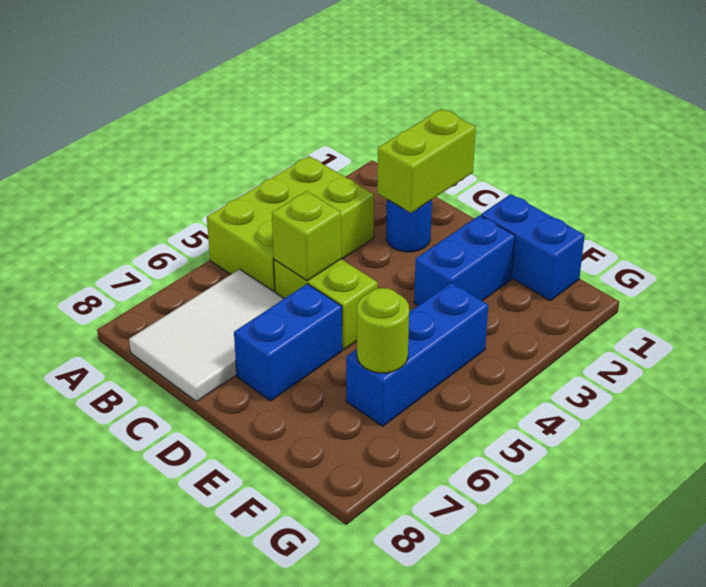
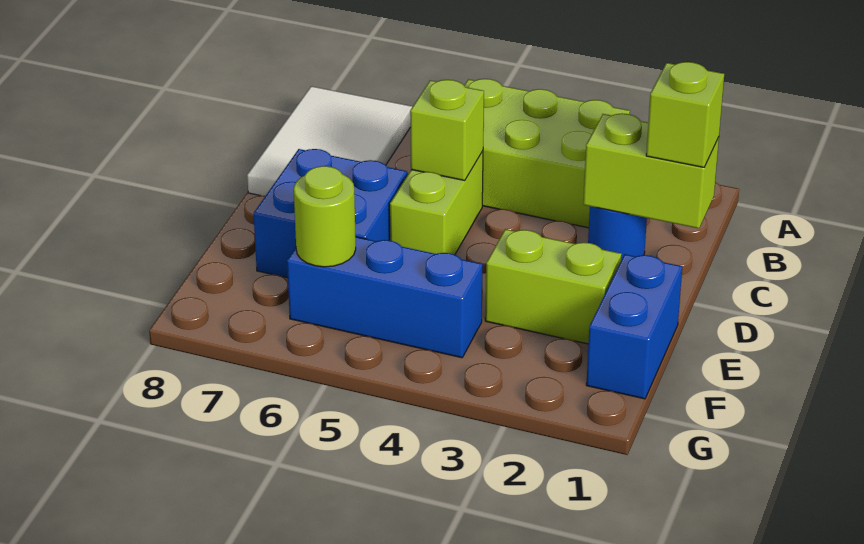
white tile B6:C8 level 1 -> white tile A7:C8 level 1
none -> lime brick C1 level 3
blue brick D6:D7 level 1 -> blue brick D6:E7 level 1
blue brick E2:E3 level 1 -> lime brick E2:E3 level 1

